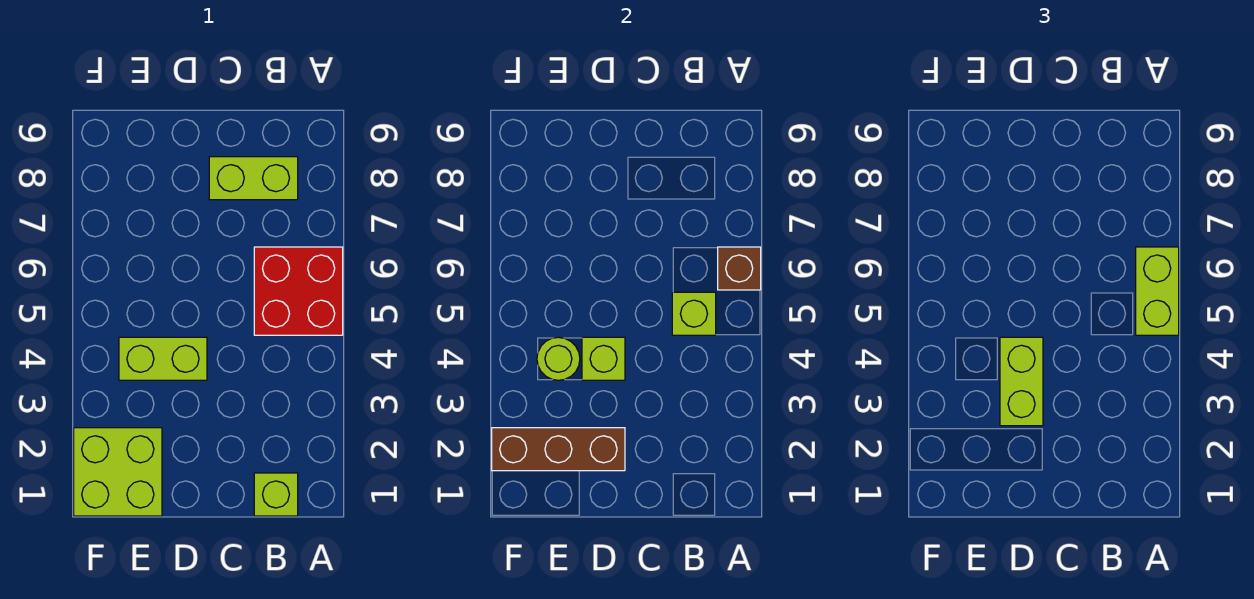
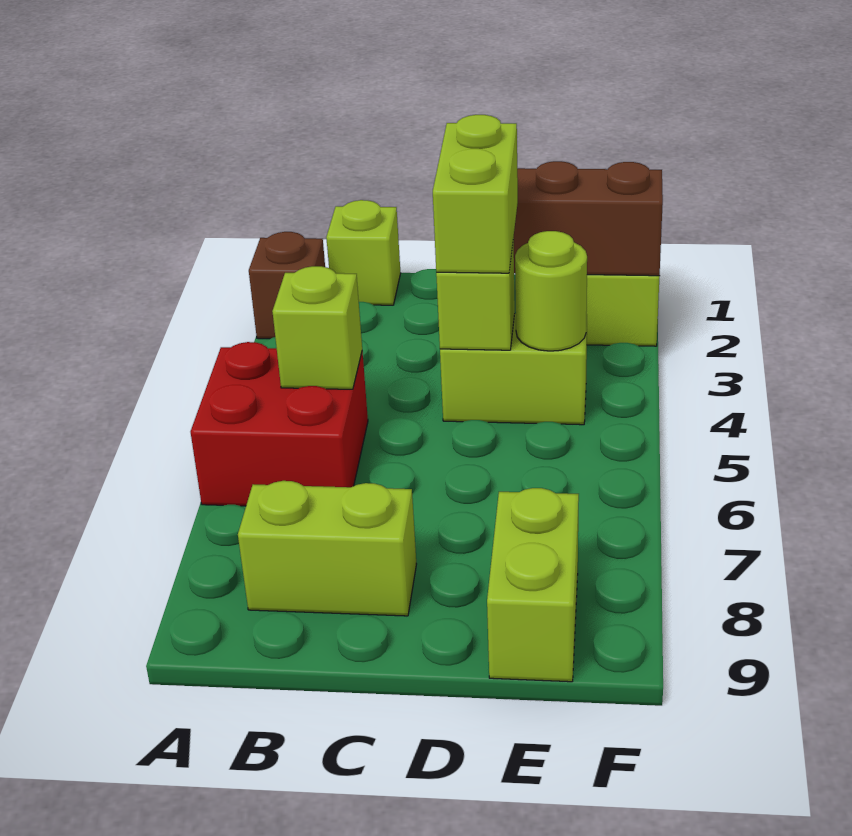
lime brick A5:A6 level 3 -> lime brick E8:E9 level 1
brown brick A6 level 2 -> brown brick A2 level 1

